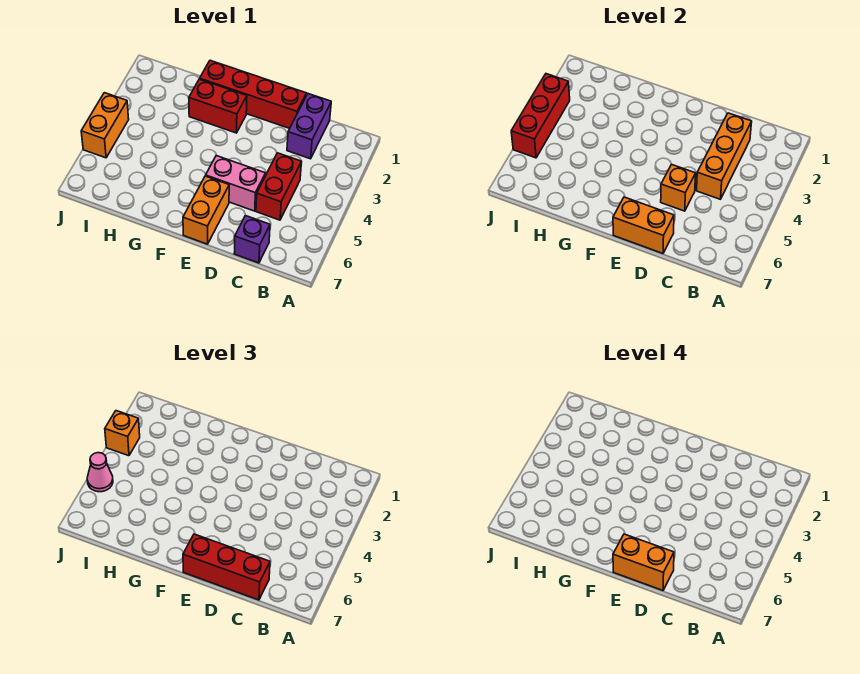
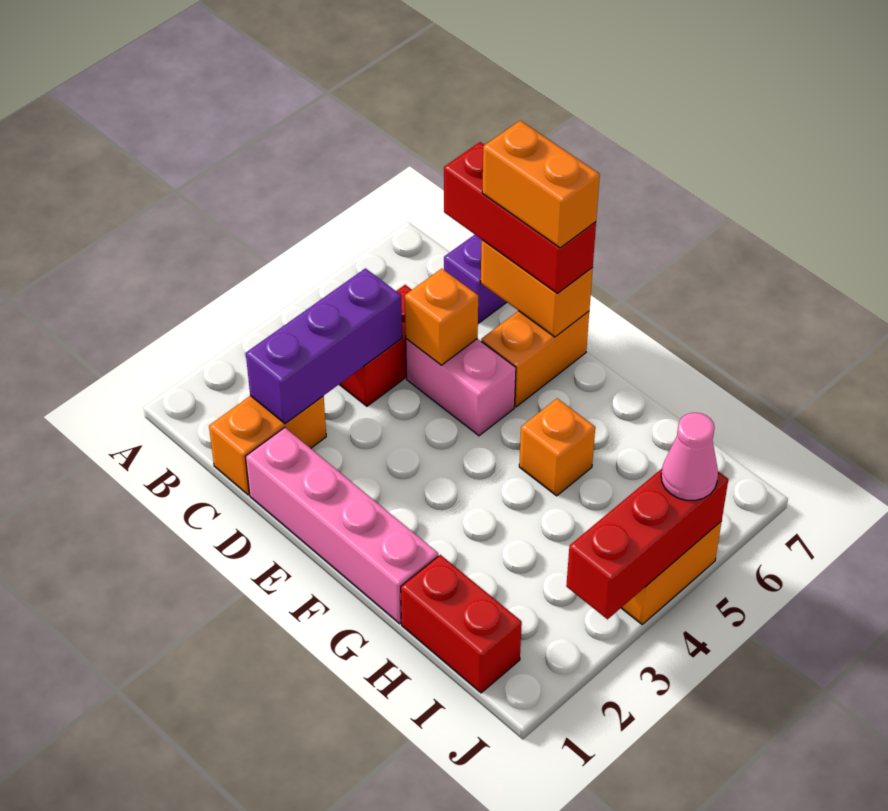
purple brick C1:C2 level 1 -> orange brick C1:C2 level 1
orange brick C2:C4 level 2 -> purple brick C2:C4 level 2
red brick D1:G1 level 1 -> pink brick D1:G1 level 1
red brick F2:G2 level 1 -> red brick H1:I1 level 1
orange brick J3 level 3 -> orange brick G5 level 1

